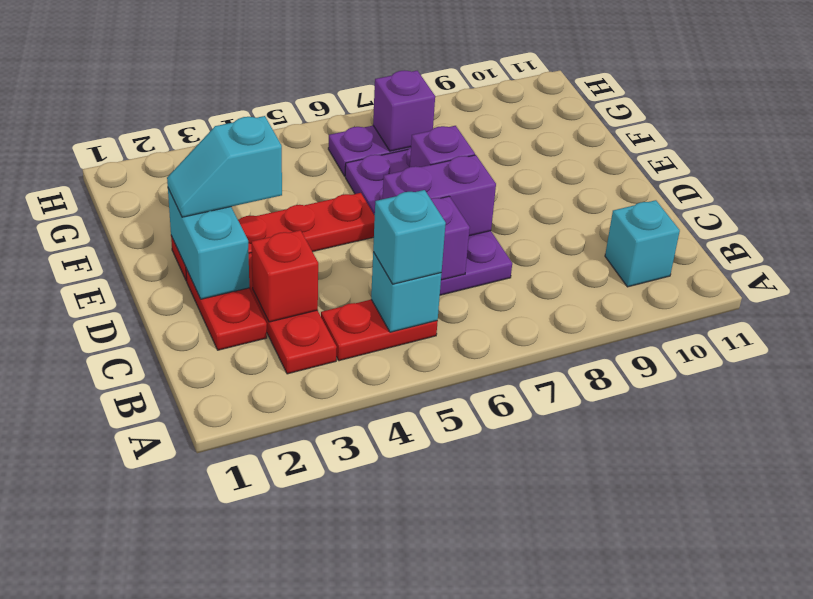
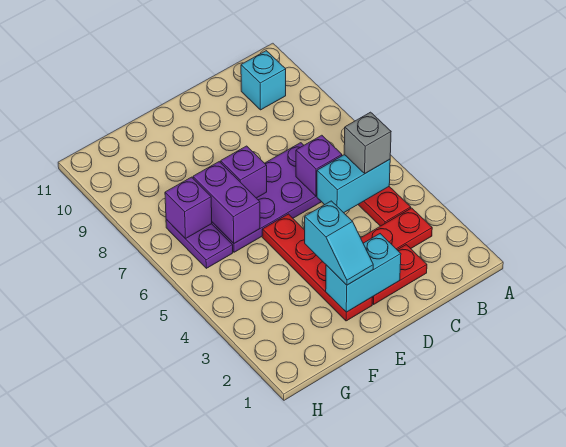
cyan brick B5 level 2 -> cyan brick B5:C5 level 2
cyan brick B5 level 3 -> grey brick B5 level 3
red brick C3 level 2 -> none
purple brick D6:D7 level 2 -> purple brick F6:F7 level 2

